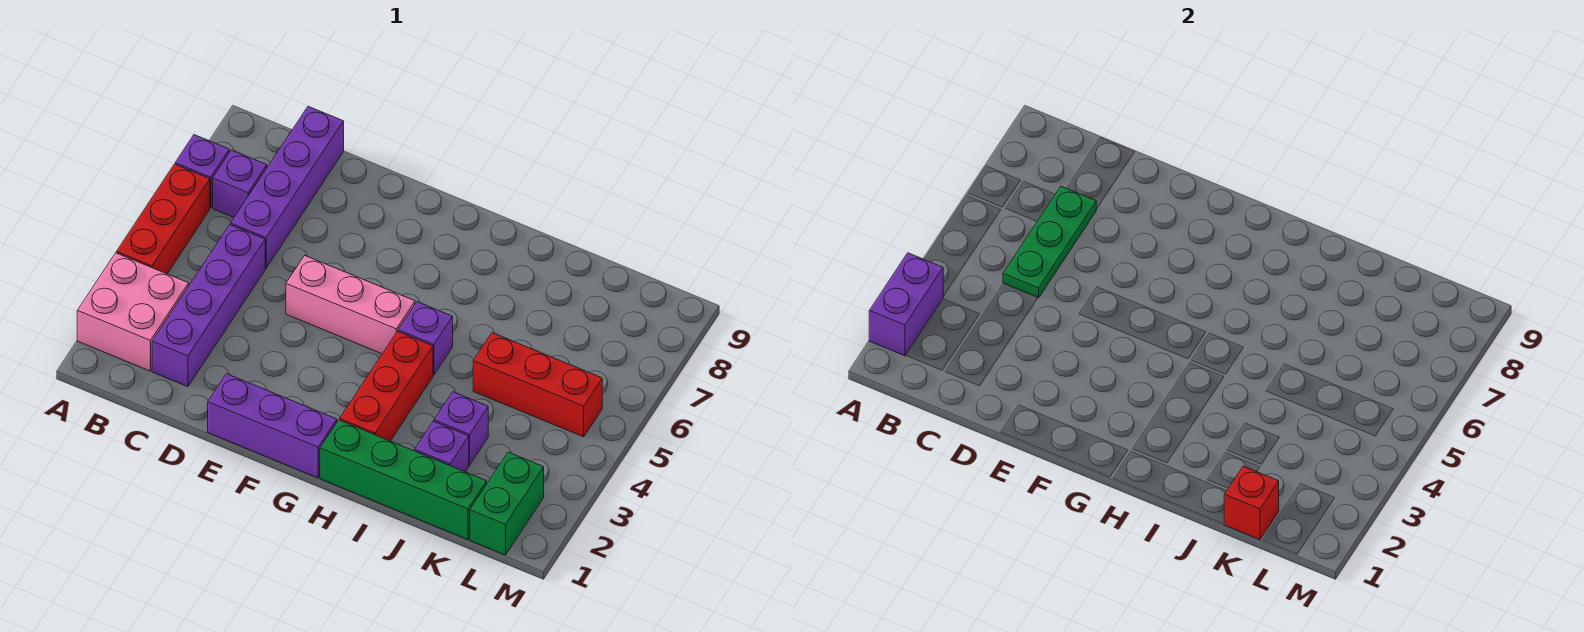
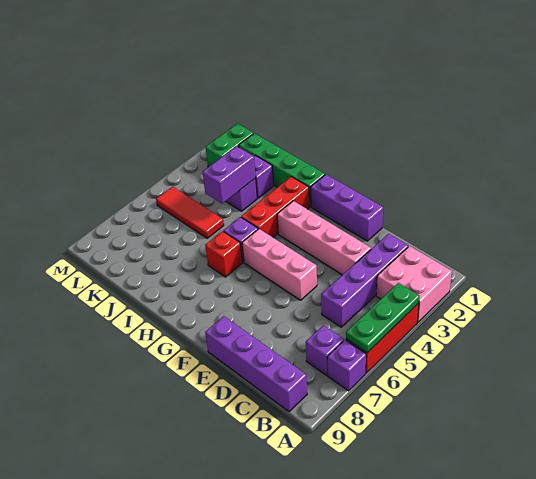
purple brick A2:A3 level 2 -> purple brick J3:J4 level 2
green plate C5:C7 level 2 -> green plate A4:A6 level 2
purple brick C6:C9 level 1 -> purple brick B9:E9 level 1
none -> pink brick D3:G3 level 1
red brick J5:L5 level 1 -> red tile J5:L5 level 1
red brick K1 level 2 -> red brick H6 level 1

